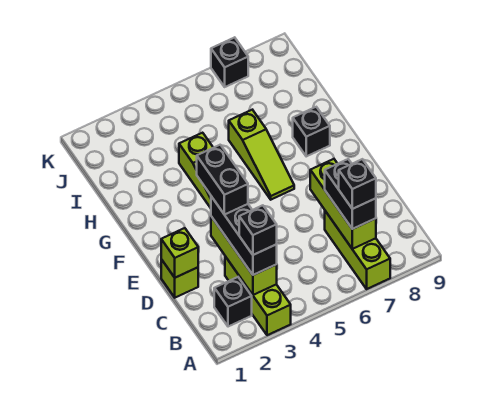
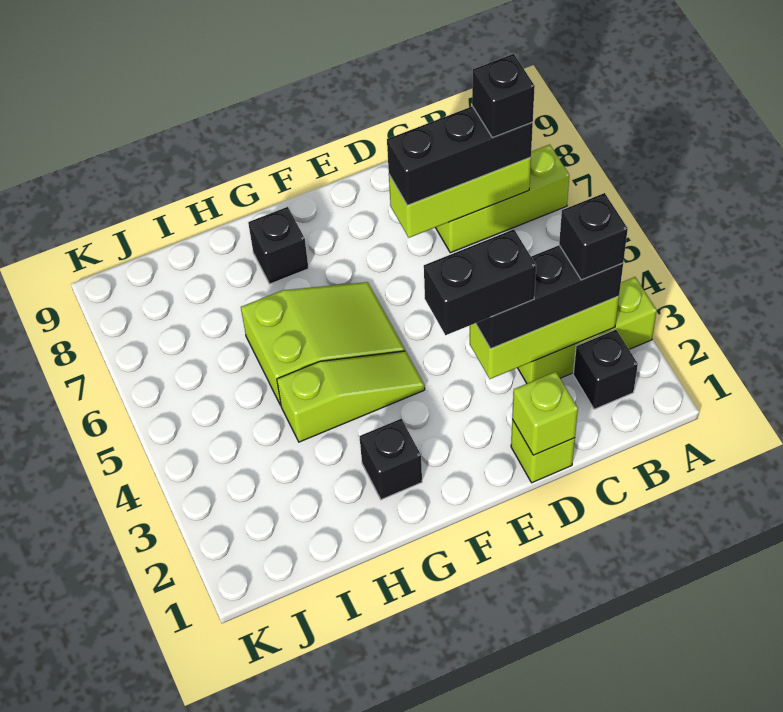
black brick B7:C7 level 3 -> black brick B7:D7 level 3
lime slope F6:H6 level 1 top H -> lime slope F5:H6 level 1 top H
black brick K7 level 1 -> black brick G2 level 1

